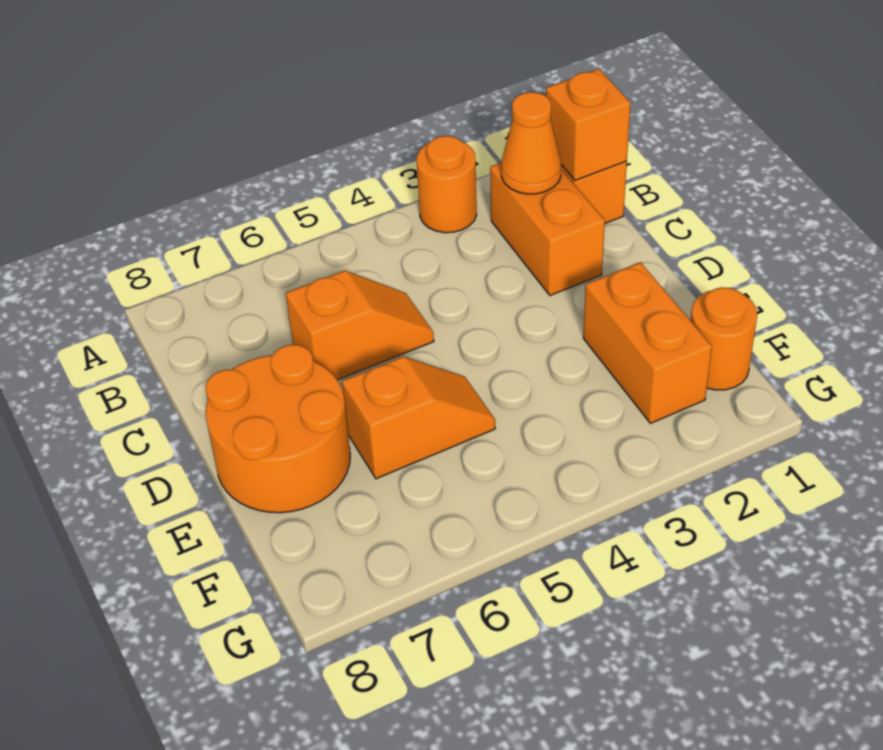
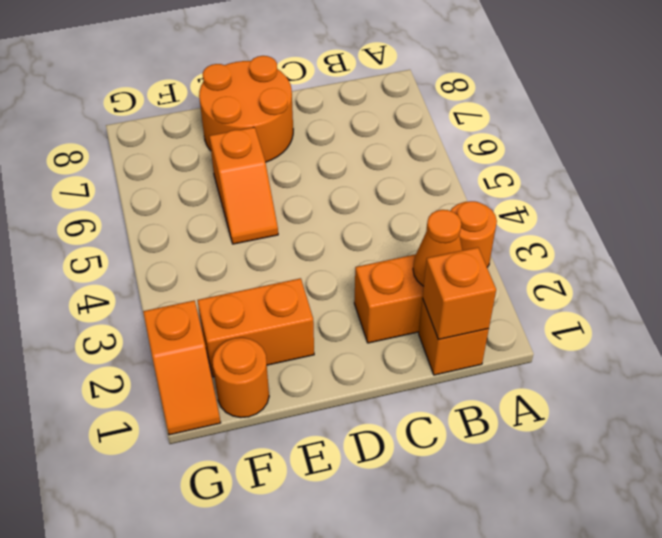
orange slope C5:C6 level 1 top 6 -> orange slope G1:G2 level 1 top 2

